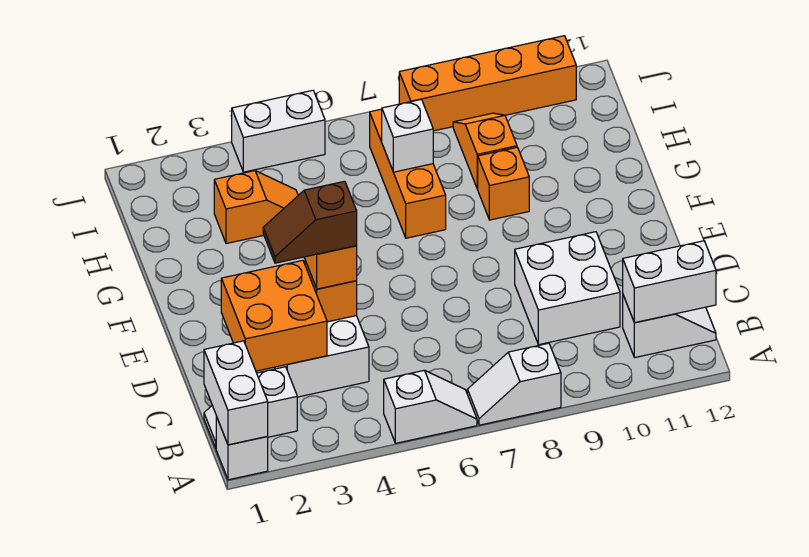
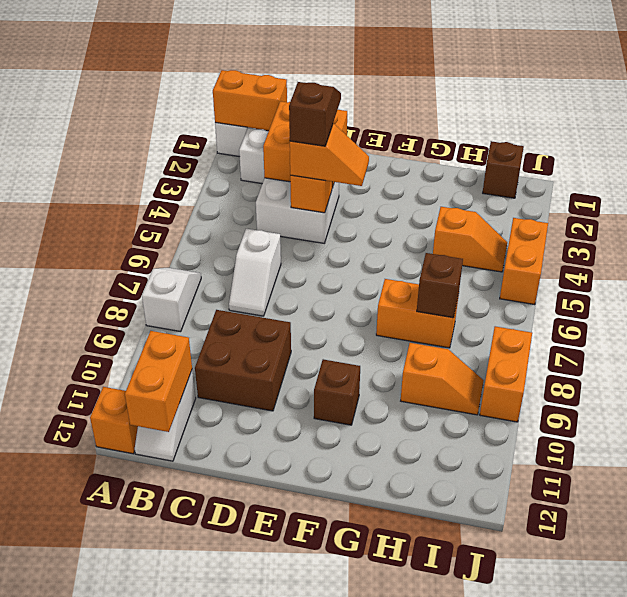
white brick A1:B1 level 2 -> orange brick A1:B1 level 2
white slope A5:A6 level 1 top 5 -> white slope C6:C7 level 1 top 6
white brick B11:B12 level 2 -> orange brick B11:B12 level 2
white brick C9:D10 level 1 -> brown brick C9:D10 level 1
none -> brown brick F10 level 1
orange brick G7:I7 level 1 -> orange brick G7:H7 level 1
orange brick G9 level 1 -> orange brick A12 level 1
orange slope H3:H4 level 1 top 3 -> orange slope H4:I4 level 1 top H
white brick H7 level 2 -> brown brick H7 level 2
none -> brown brick I1 level 1
white brick J4:J5 level 1 -> orange brick J4:J5 level 1
orange brick J8:J11 level 1 -> orange brick J8:J9 level 1

